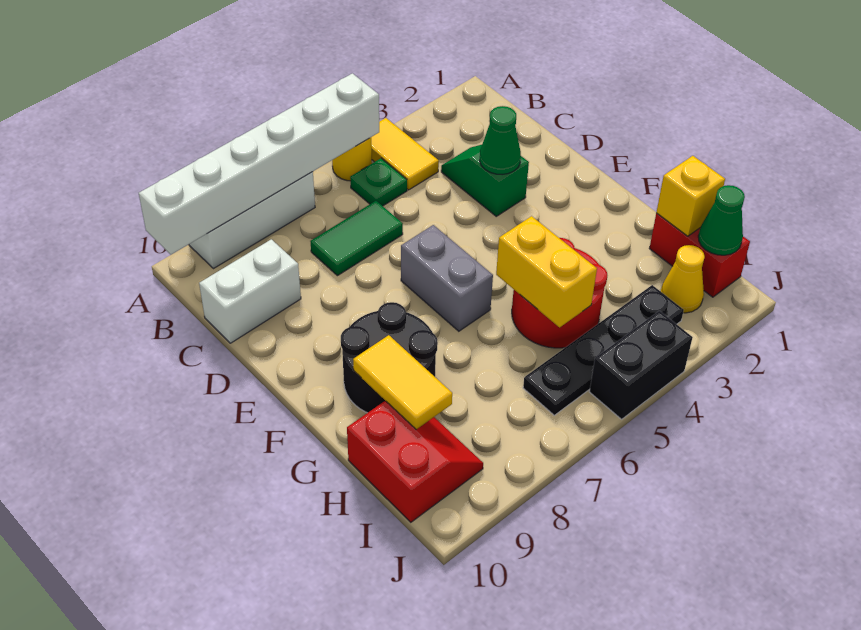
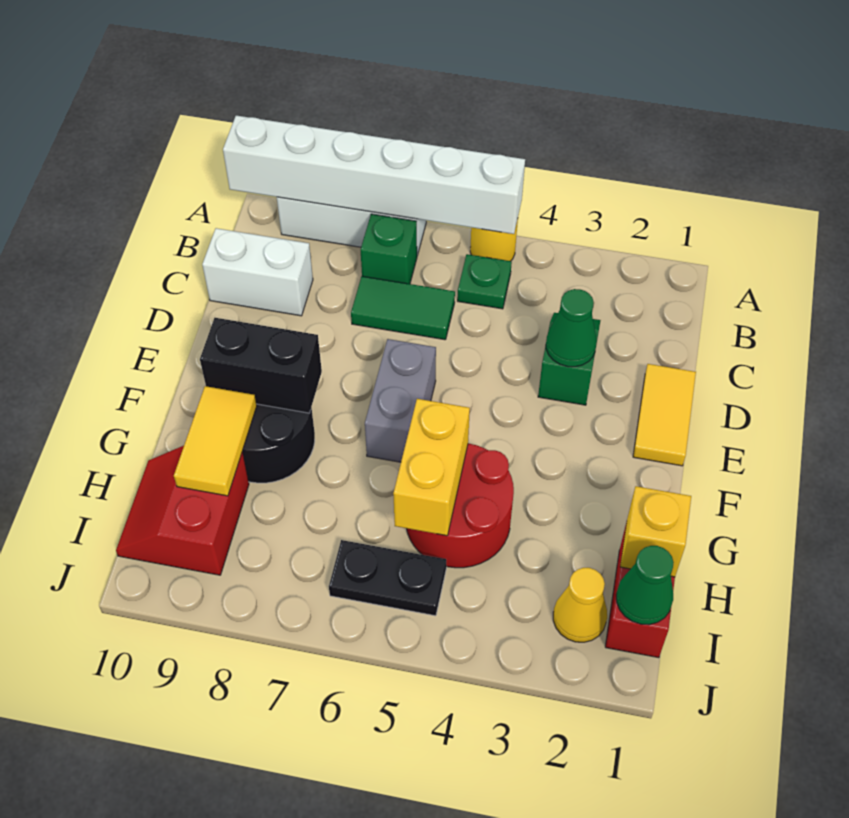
yellow tile A4:B4 level 1 -> yellow tile D1:E1 level 1
none -> green brick B7 level 1
red slope H9:I10 level 1 top 10 -> red slope H9:I10 level 1 top 9
black plate I3:I6 level 1 -> black plate I5:I6 level 1
black brick J4:J5 level 1 -> black brick F8:F9 level 2

